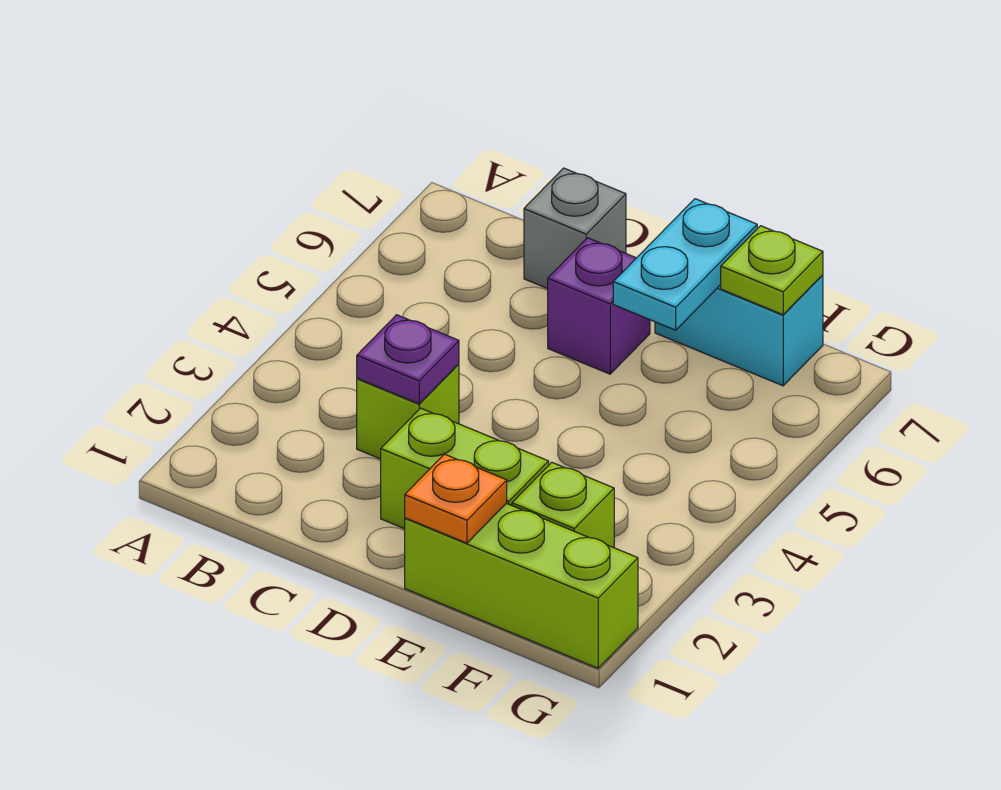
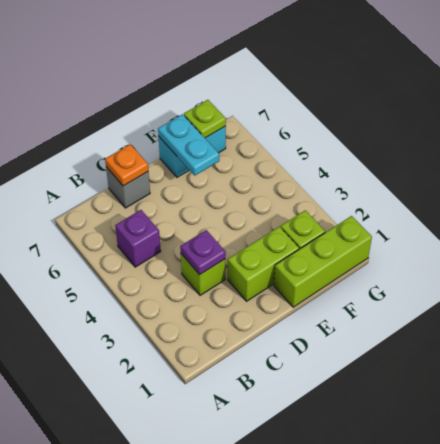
purple brick D6 level 1 -> purple brick B5 level 1
orange plate E1 level 2 -> orange plate C7 level 2

